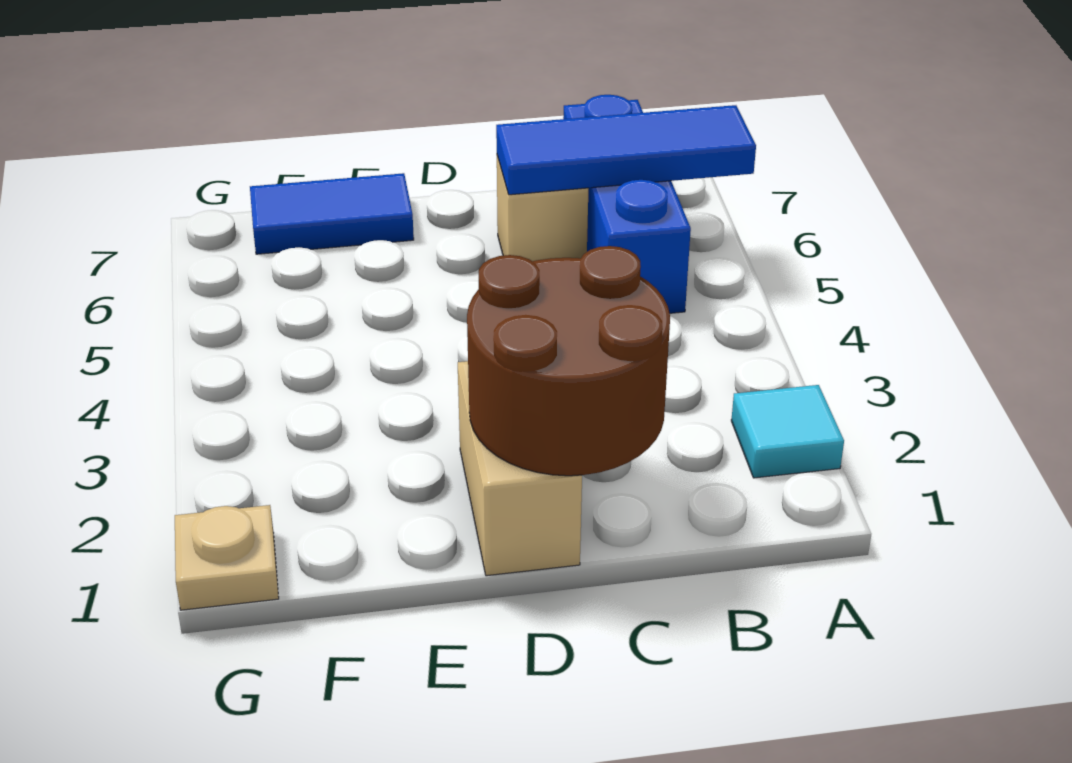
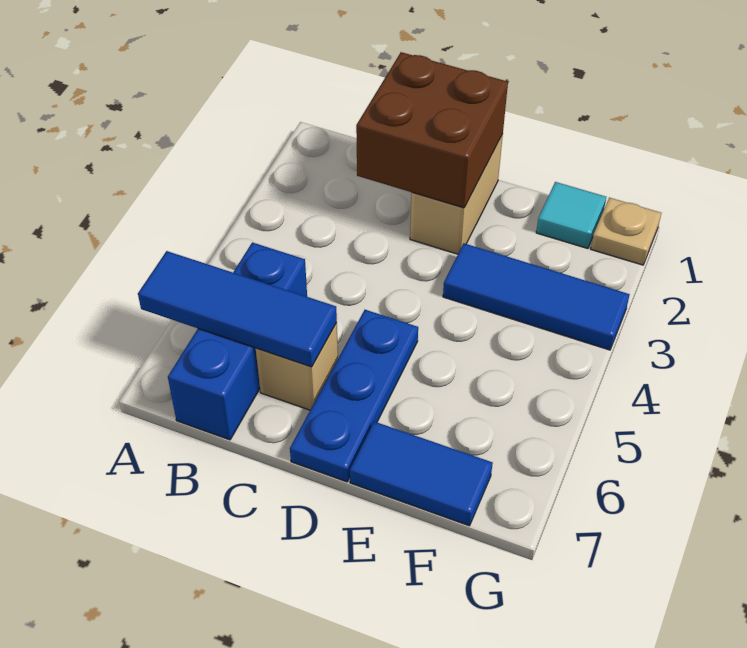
cyan tile A2 level 1 -> cyan tile F1 level 1
brown round brick C1:D2 level 2 -> brown brick C1:D2 level 2
none -> blue plate D5:D7 level 1
none -> blue tile E3:G3 level 1

